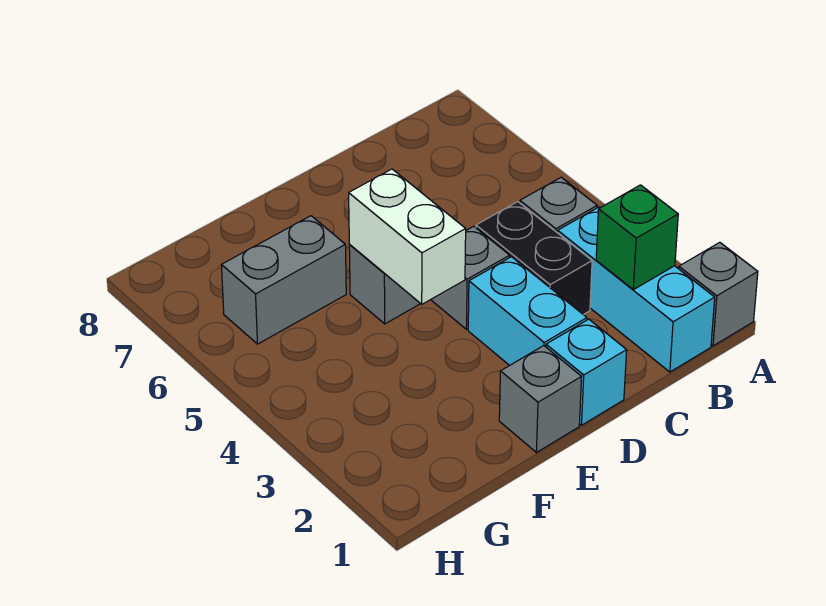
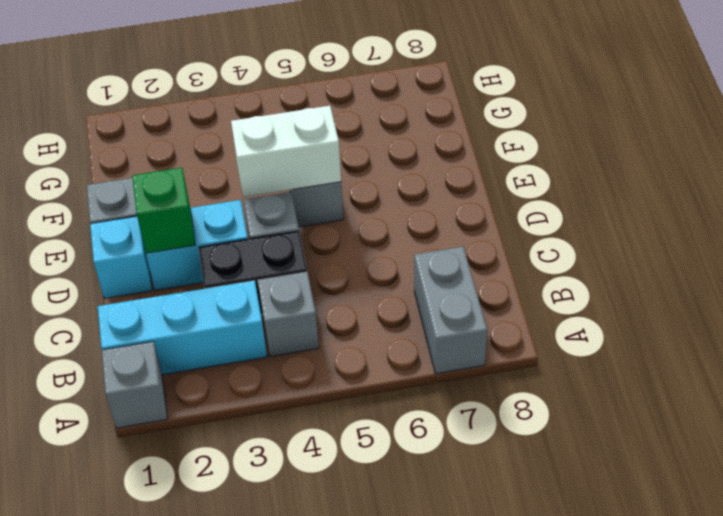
green brick B2 level 2 -> green brick D2 level 2
grey brick F6:G6 level 1 -> grey brick A7:B7 level 1

